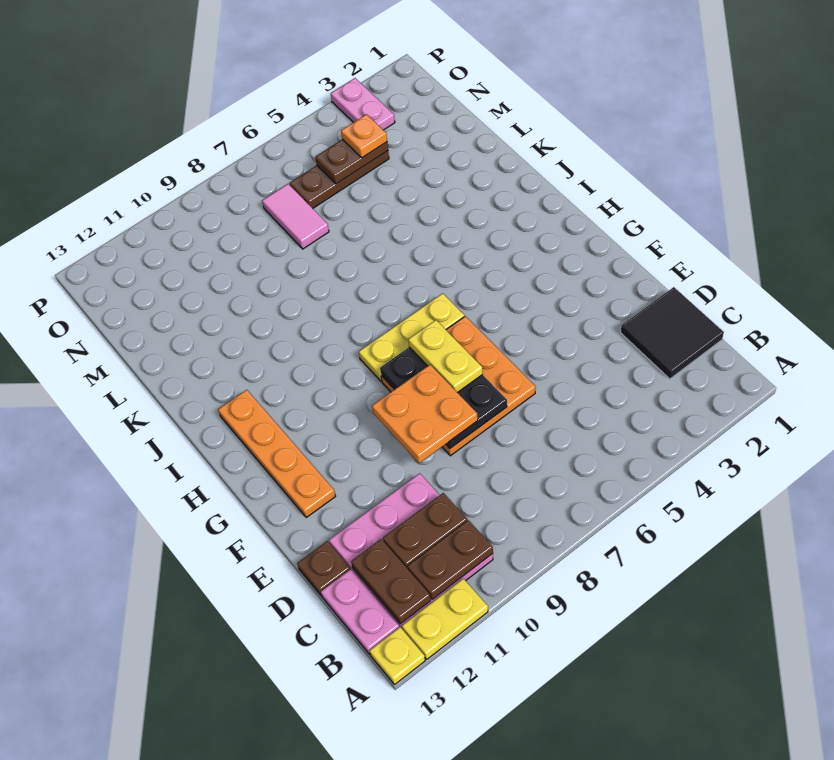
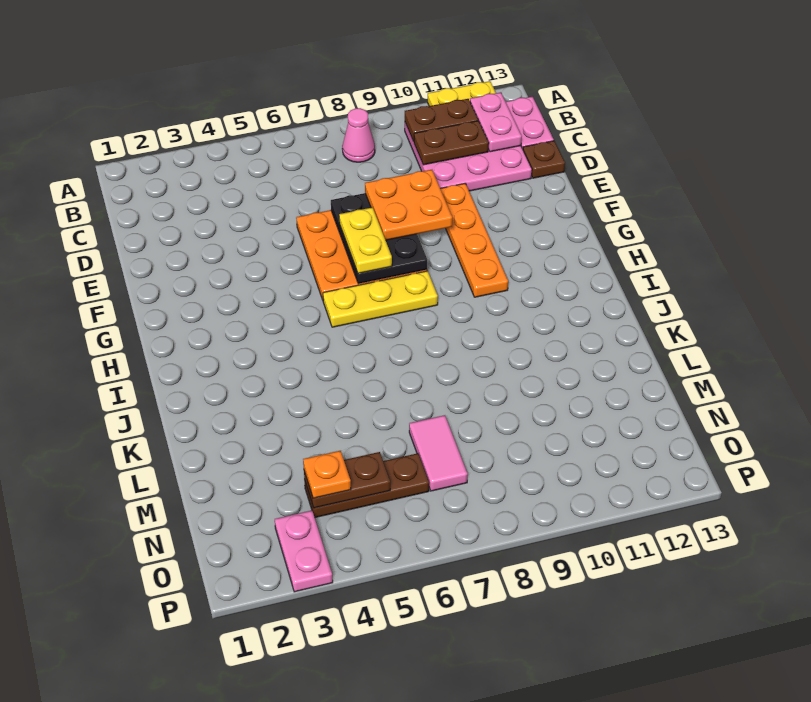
yellow plate A13 level 1 -> none
none -> pink cone B8 level 1
brown plate B12:C12 level 2 -> pink plate B12:C12 level 2
black tile C1:D2 level 1 -> none
orange plate F12:I12 level 1 -> orange plate E10:H10 level 1

